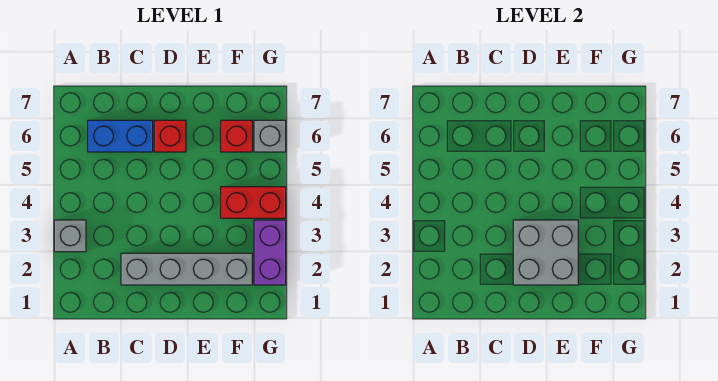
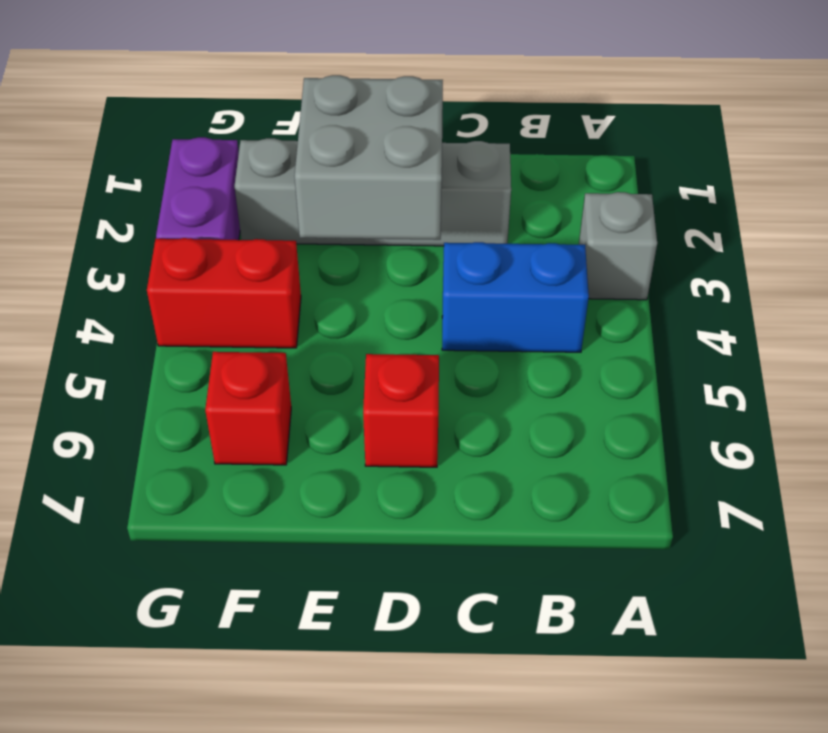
blue brick B6:C6 level 1 -> blue brick B4:C4 level 1
grey brick G6 level 1 -> none

